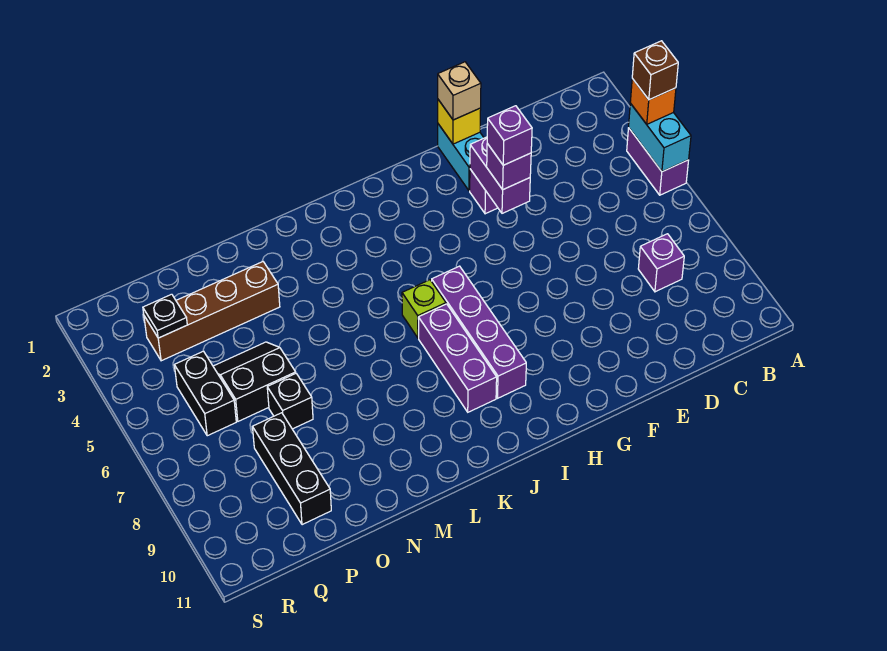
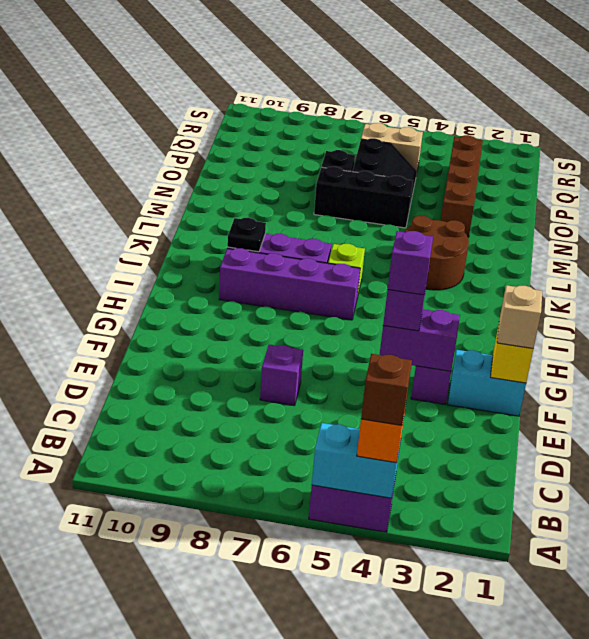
purple brick C8 level 1 -> purple brick E7 level 1
none -> brown round brick K3:L4 level 1
black brick P8:P10 level 1 -> black brick N5:N7 level 1
black plate Q3 level 2 -> black plate J9 level 2
black brick Q5:Q6 level 1 -> tan brick Q5:Q6 level 1

